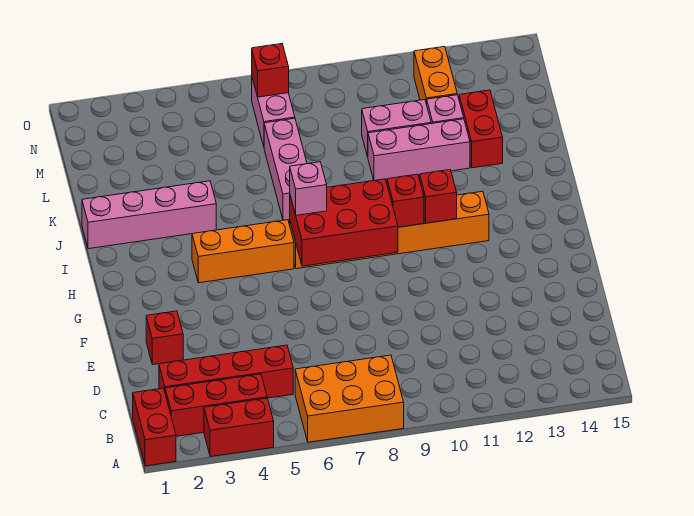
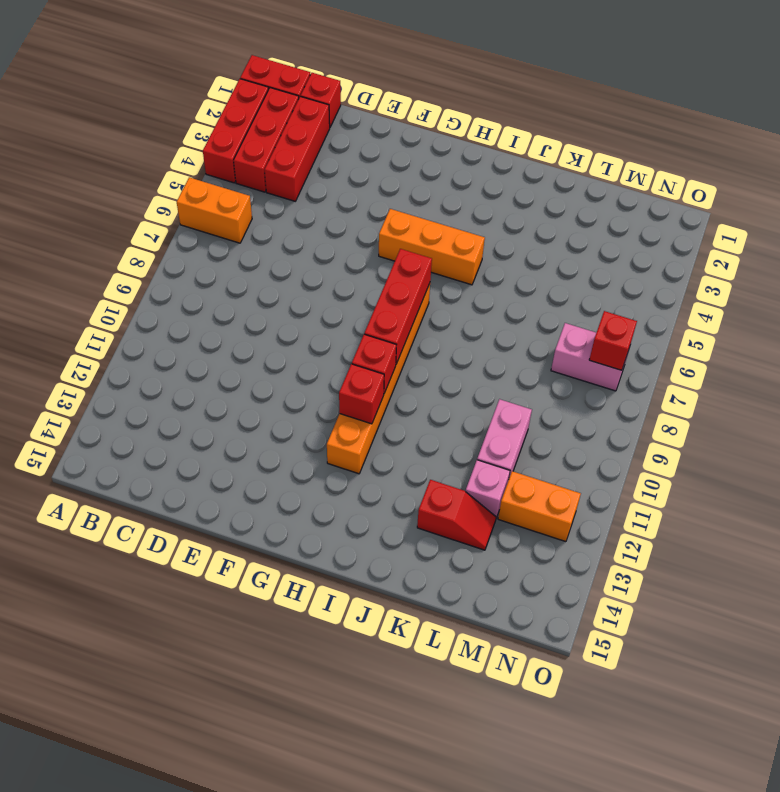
red brick A3:A4 level 1 -> red brick A2:A4 level 1
orange brick A6:B8 level 1 -> orange brick A6:B6 level 1
red brick C2:C5 level 1 -> red brick C2:C4 level 1
red brick E2 level 1 -> red brick C1 level 1
red brick G7:H9 level 2 -> red brick H7:H9 level 2
orange brick H4:H6 level 1 -> orange brick G5:I5 level 1
pink brick H7 level 3 -> none
pink brick J1:J4 level 1 -> none
pink brick J7:L7 level 1 -> none
pink brick K10:K12 level 1 -> none
red brick K13:L13 level 1 -> red slope K13:L13 level 1 top K

